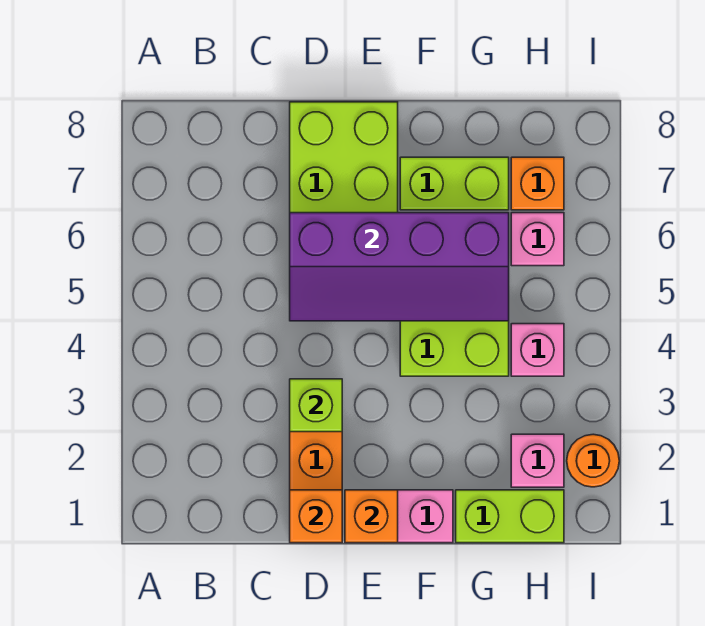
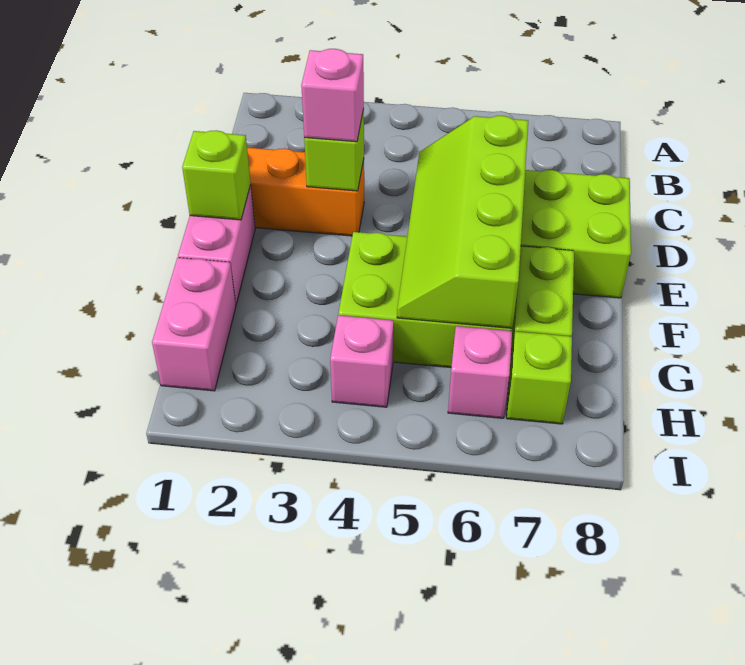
orange brick D1 level 2 -> none
purple slope D5:G6 level 2 top 6 -> lime slope D5:G6 level 2 top 6
orange brick E1 level 2 -> lime brick E1 level 2
lime brick G1:H1 level 1 -> pink brick G1:H1 level 1
pink brick H2 level 1 -> pink brick D3 level 3
orange brick H7 level 1 -> lime brick H7 level 1
orange round brick I2 level 1 -> none

